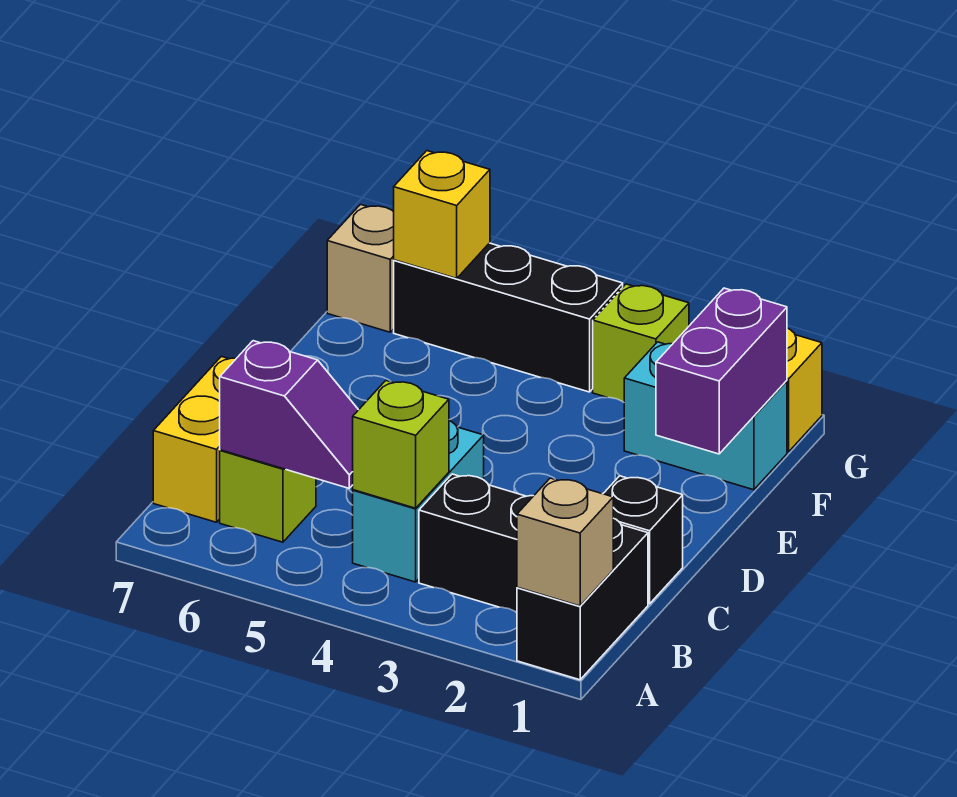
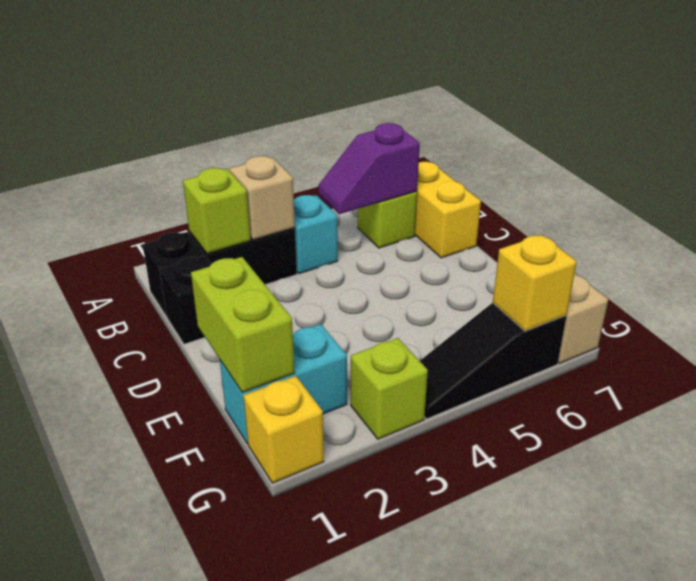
black brick A1:B1 level 1 -> black brick B1 level 1
tan brick A1 level 2 -> tan brick B3 level 2
cyan brick B4:C4 level 1 -> cyan brick B4 level 1
lime brick B4 level 2 -> lime brick B2 level 2
purple brick E1:F1 level 2 -> lime brick E1:F1 level 2
black brick G4:G6 level 1 -> black slope G4:G6 level 1 top 6

